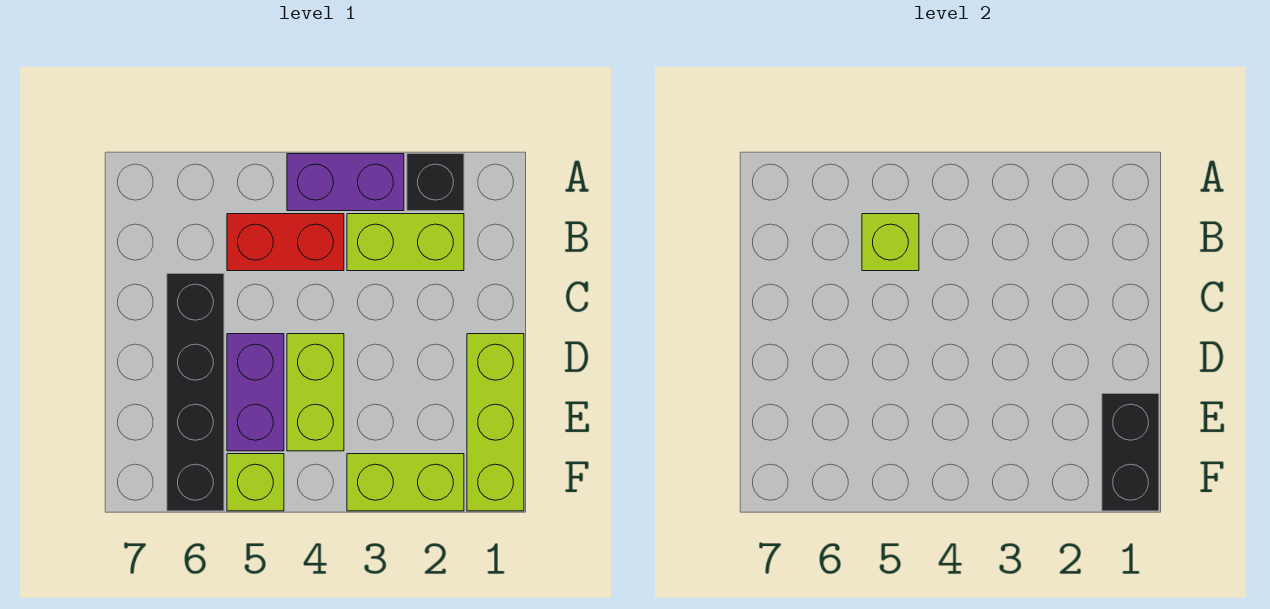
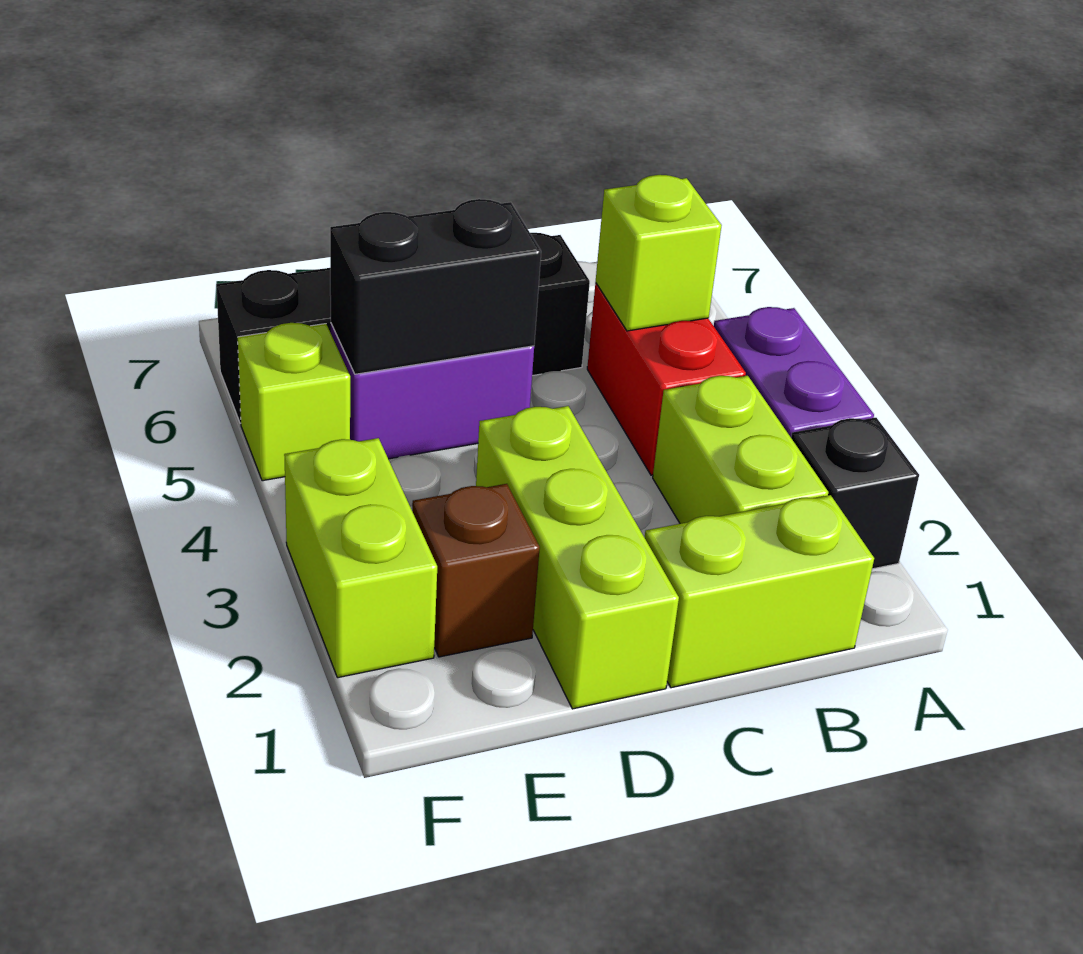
lime brick D1:F1 level 1 -> lime brick D1:D3 level 1
lime brick D4:E4 level 1 -> lime brick B1:C1 level 1
black brick E1:F1 level 2 -> black brick D5:E5 level 2
none -> brown brick E2 level 1

